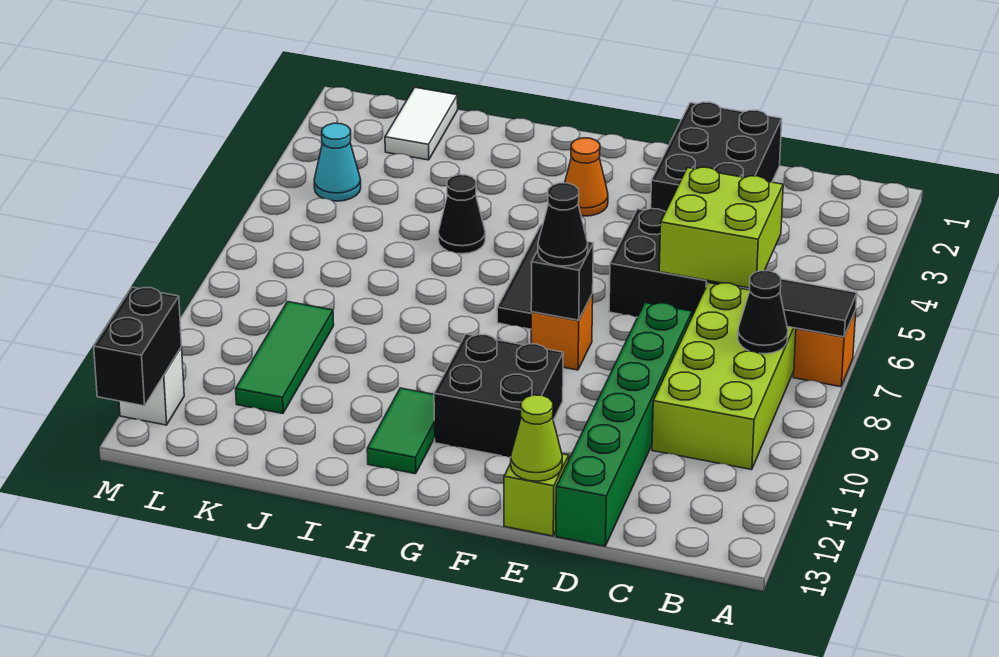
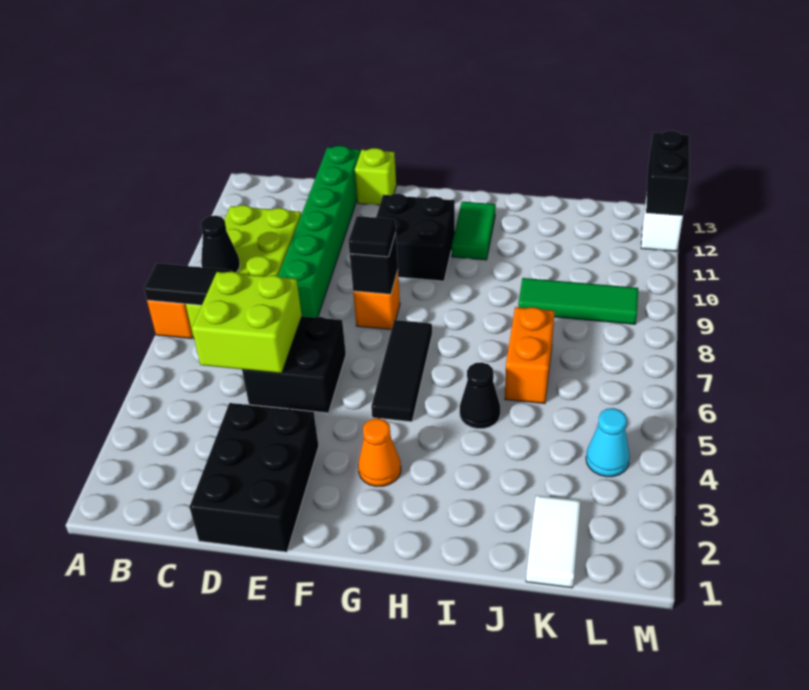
lime cone E13 level 2 -> none
black cone F8 level 3 -> black tile F8 level 3
none -> orange brick J6:J7 level 1
green tile K9:K11 level 1 -> green tile J9:L9 level 1

